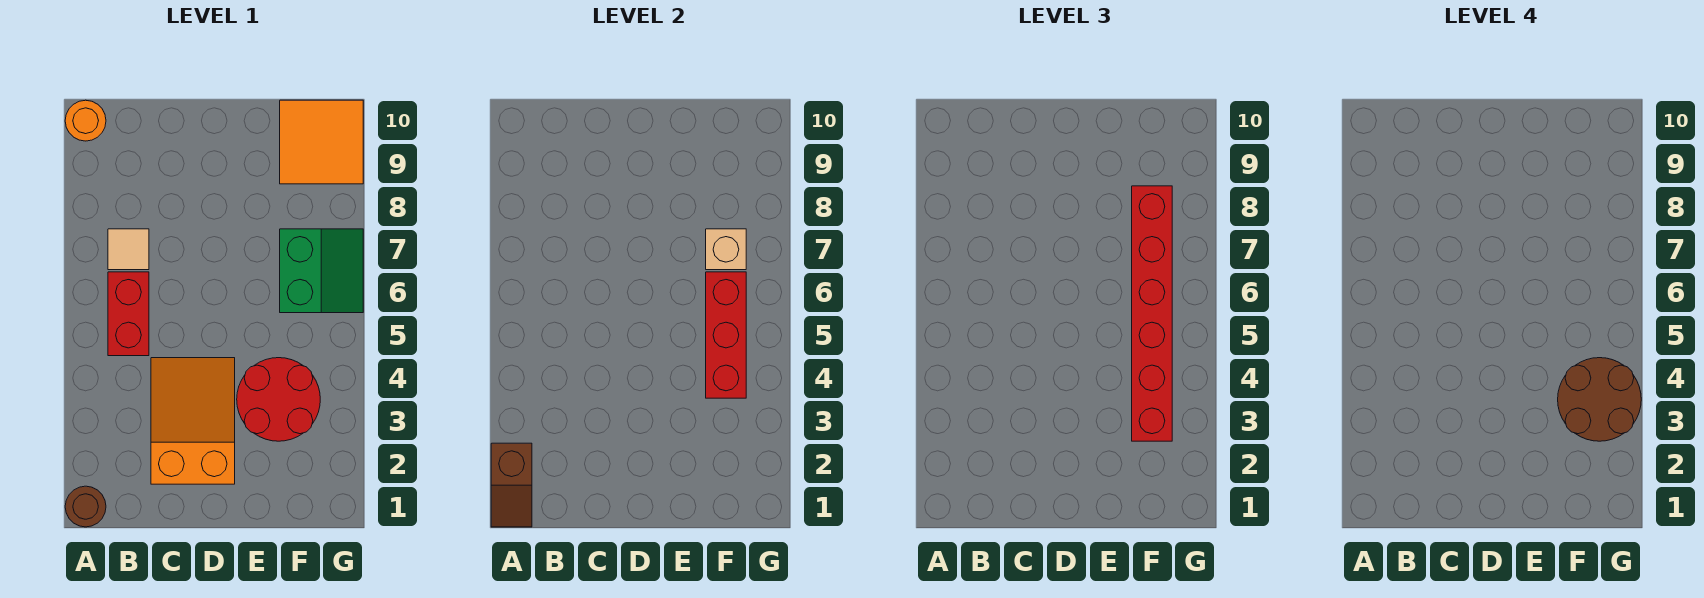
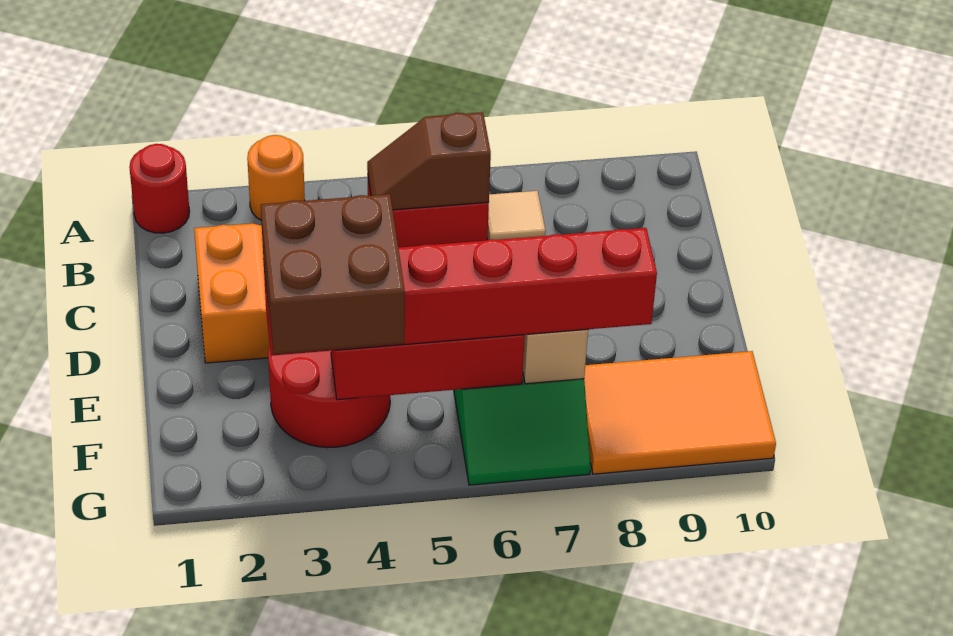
brown round brick A1 level 1 -> red round brick A1 level 1
brown slope A1:A2 level 2 top 2 -> brown slope B5:B6 level 2 top 6
orange round brick A10 level 1 -> orange round brick A3 level 1
brown round brick F3:G4 level 4 -> brown brick F3:G4 level 4
orange tile F9:G10 level 1 -> orange tile F8:G10 level 1

